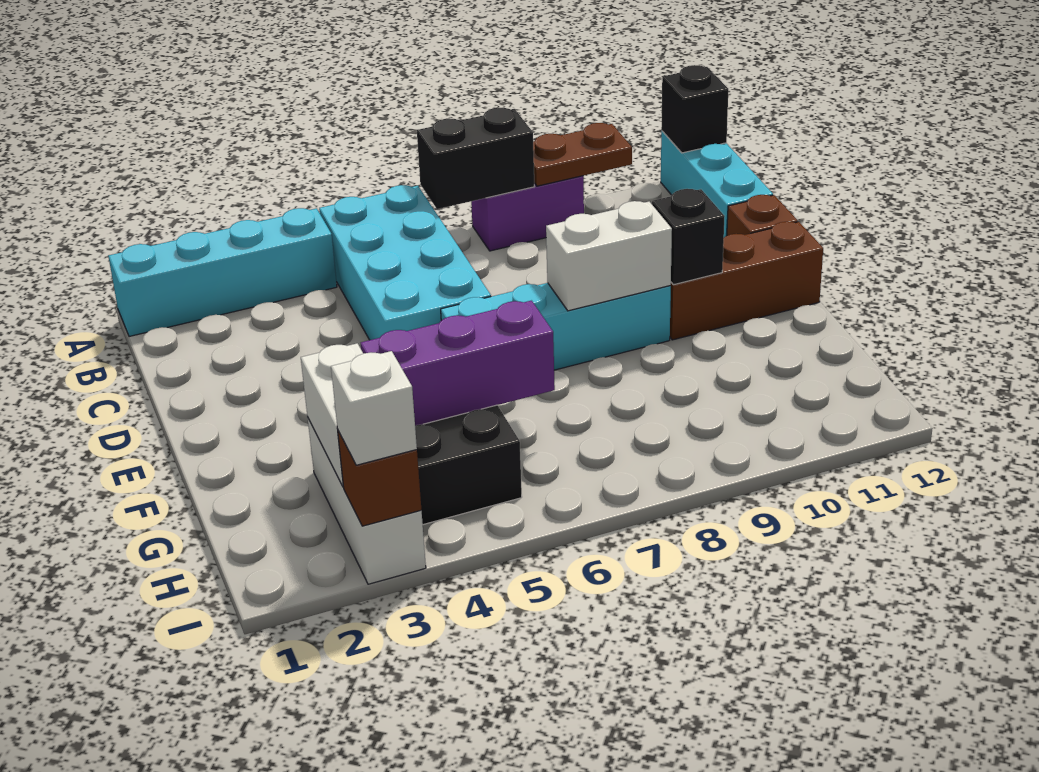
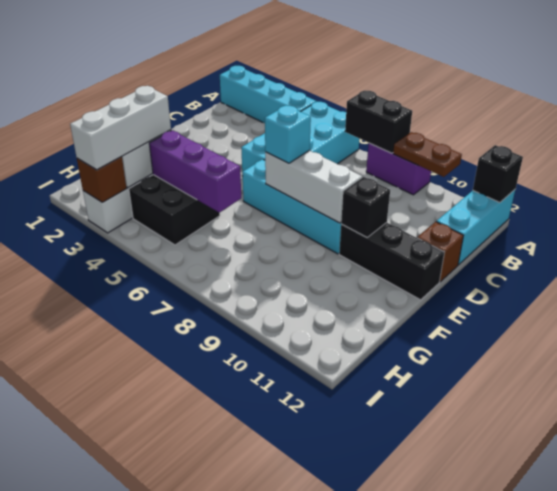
none -> cyan brick E7 level 3
white brick E8:E9 level 2 -> white brick E7:E9 level 2
brown brick E10:E12 level 1 -> black brick E10:E12 level 1
white brick I3 level 3 -> white brick G3:I3 level 3

